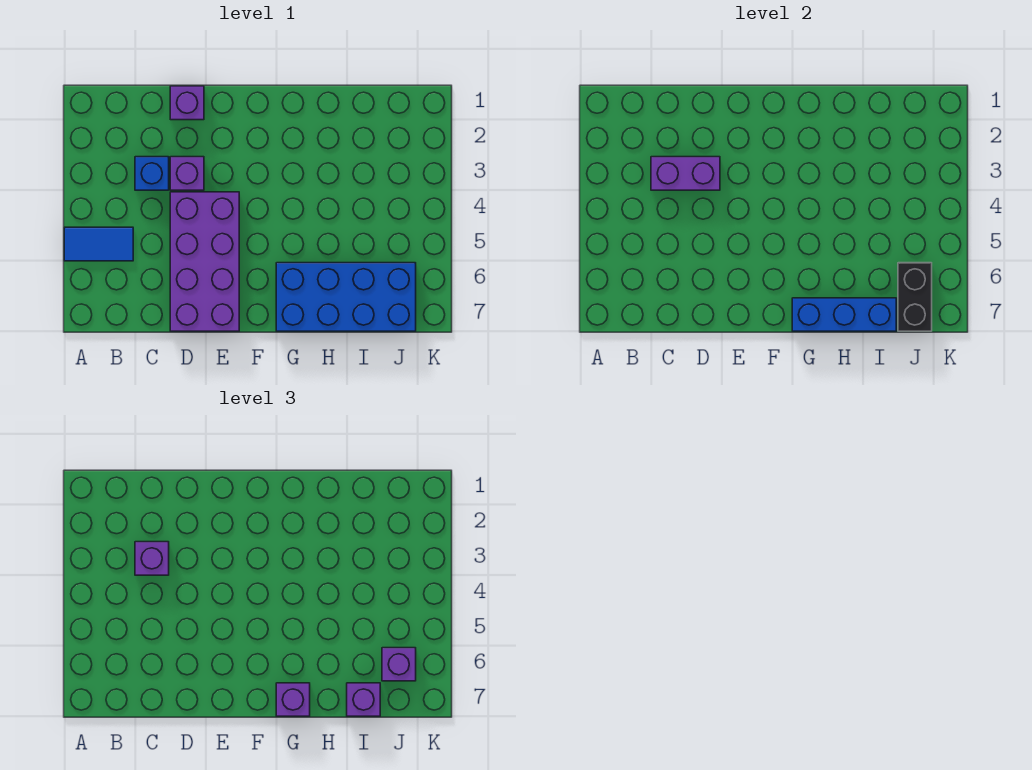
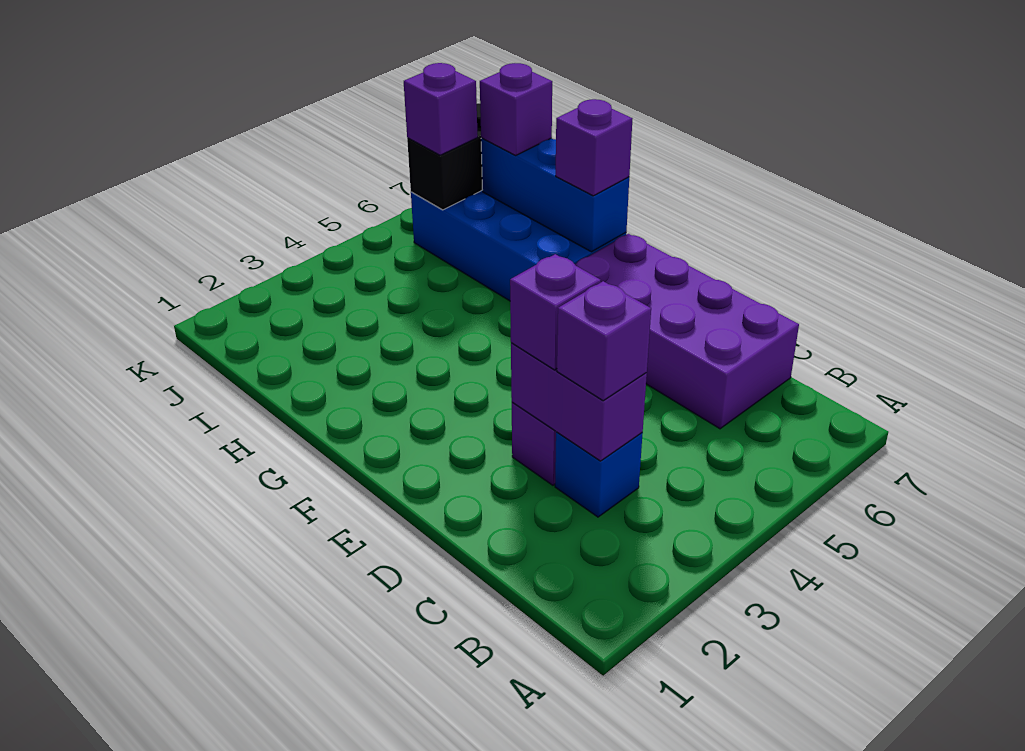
blue tile A5:B5 level 1 -> none
purple brick D1 level 1 -> purple brick D3 level 3
purple brick D4:E7 level 1 -> purple brick C6:F7 level 1

